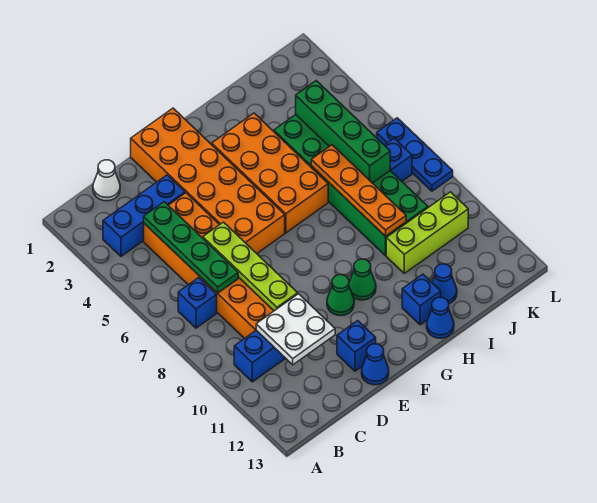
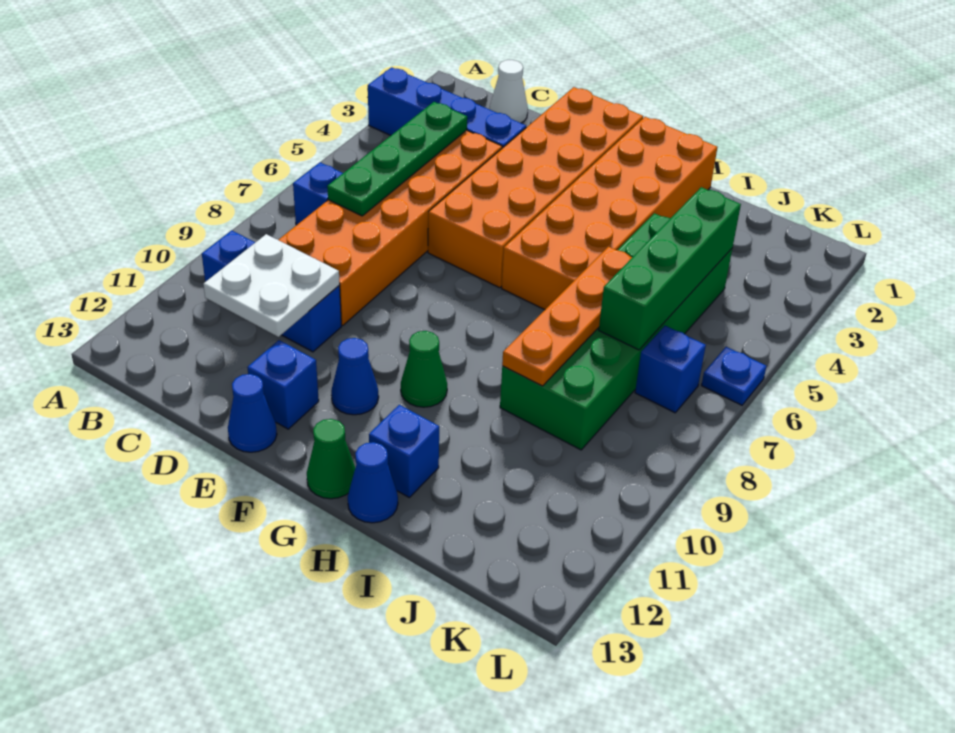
blue brick B3:D3 level 1 -> blue brick A3:D3 level 1
lime plate D6:D9 level 2 -> none
green cone F10 level 1 -> green cone G13 level 1
orange brick G3:H6 level 1 -> orange brick G1:H6 level 1
lime brick I10:K10 level 1 -> none
blue cone I12 level 1 -> blue cone F11 level 1
blue plate L6:L8 level 1 -> blue plate L6 level 1

